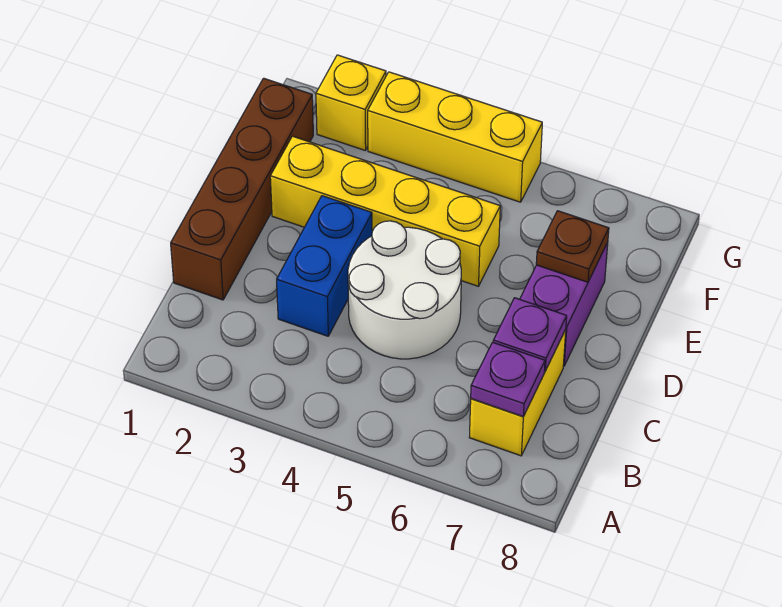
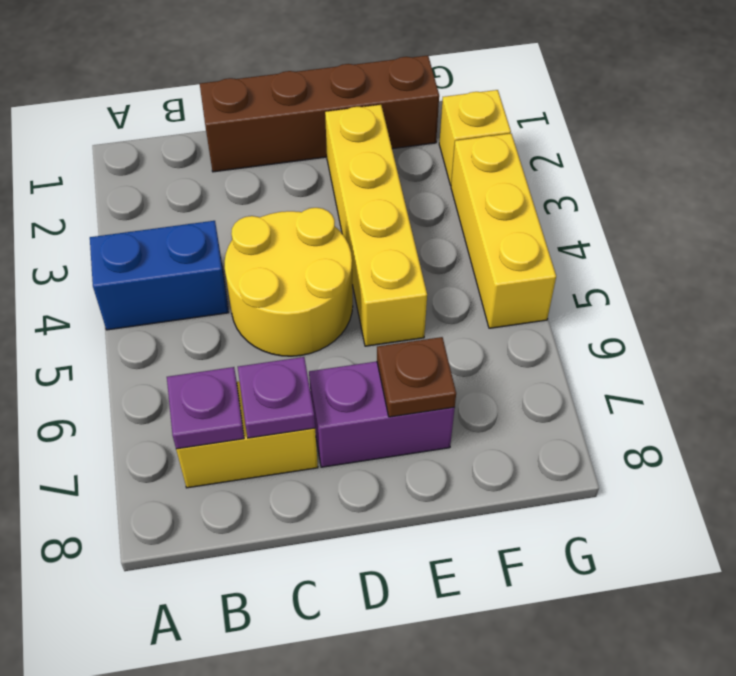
blue brick C3:D3 level 1 -> blue brick A4:B4 level 1
white round brick C4:D5 level 1 -> yellow round brick C4:D5 level 1

